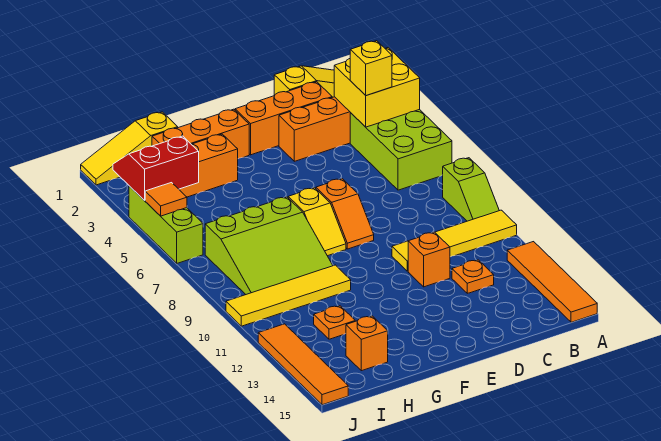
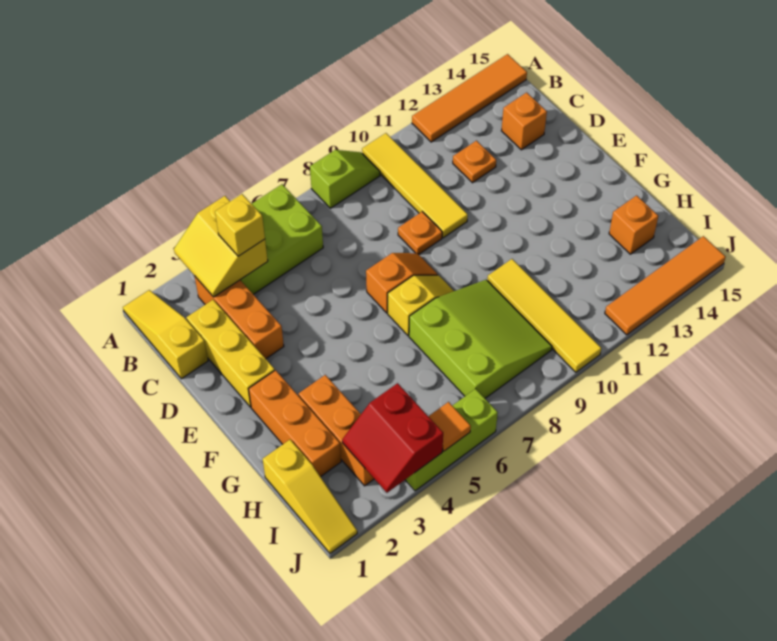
yellow brick A3:B4 level 2 -> yellow slope A3:B4 level 2 top 4
orange brick C2:E2 level 1 -> yellow brick C2:E2 level 1
orange brick D11 level 1 -> orange brick C14 level 1
orange plate H12 level 1 -> orange plate D9 level 1

